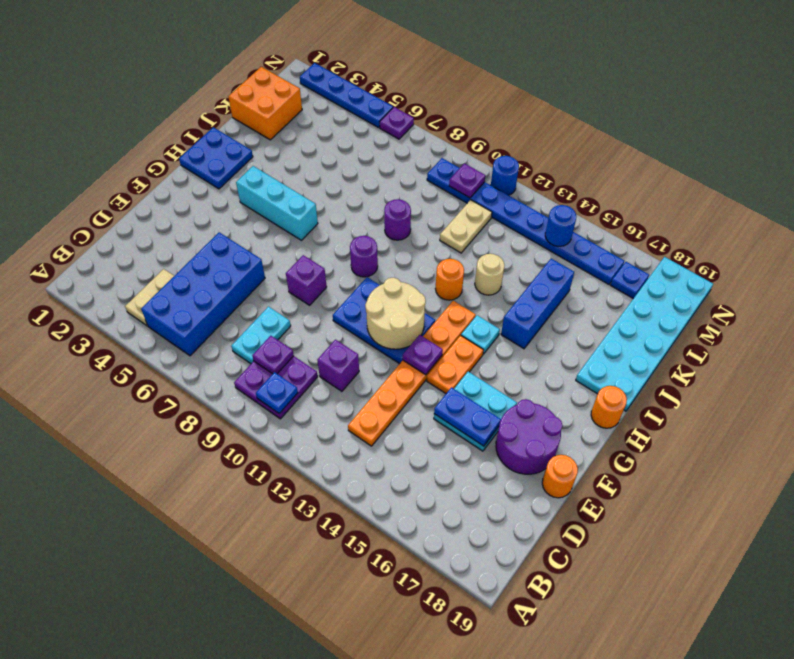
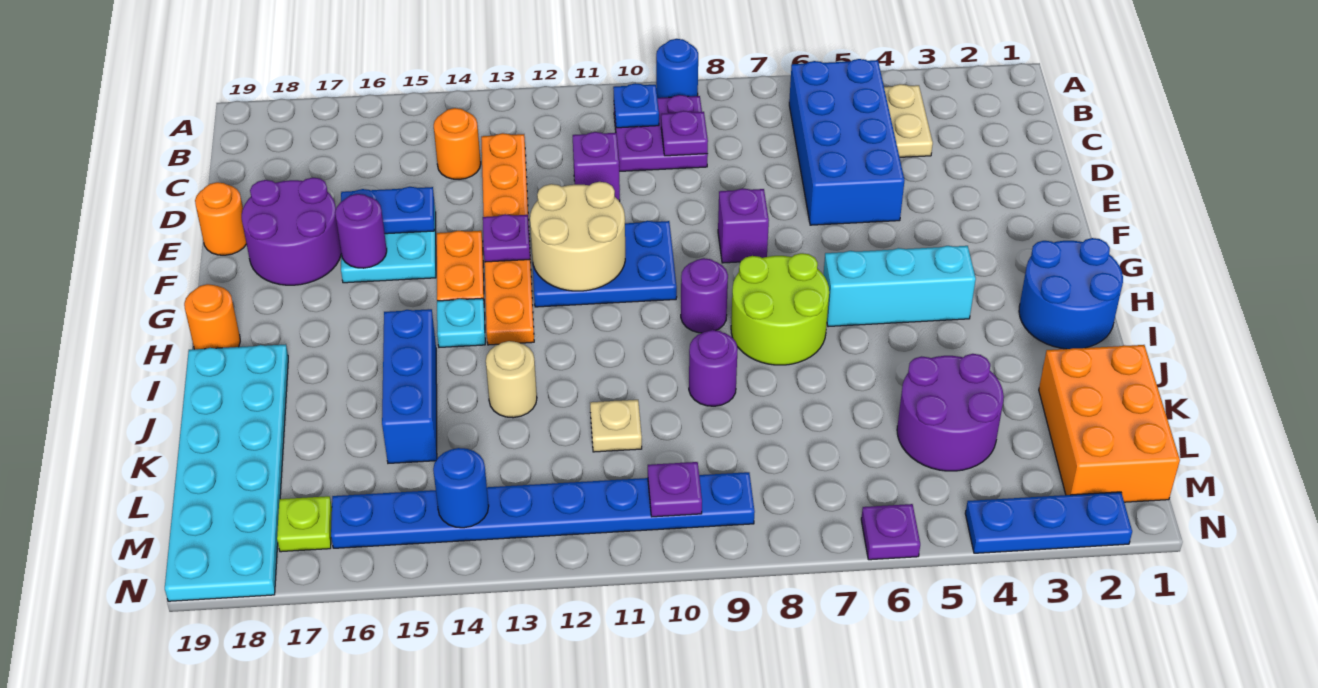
cyan plate C8:D8 level 1 -> none
none -> purple round brick F16 level 2
blue plate H1:I2 level 1 -> blue round brick H1:I2 level 1
none -> lime round brick H7:I8 level 1
orange round brick I12 level 1 -> orange round brick C14 level 1
orange brick K1:L2 level 1 -> orange brick K1:M2 level 1
none -> purple round brick K4:L5 level 1
tan plate K11:L11 level 1 -> tan plate K11 level 1
blue plate M17 level 1 -> lime plate M17 level 1
blue plate N2:N5 level 1 -> blue plate N2:N4 level 1
blue round brick N11 level 1 -> blue round brick A9 level 1

